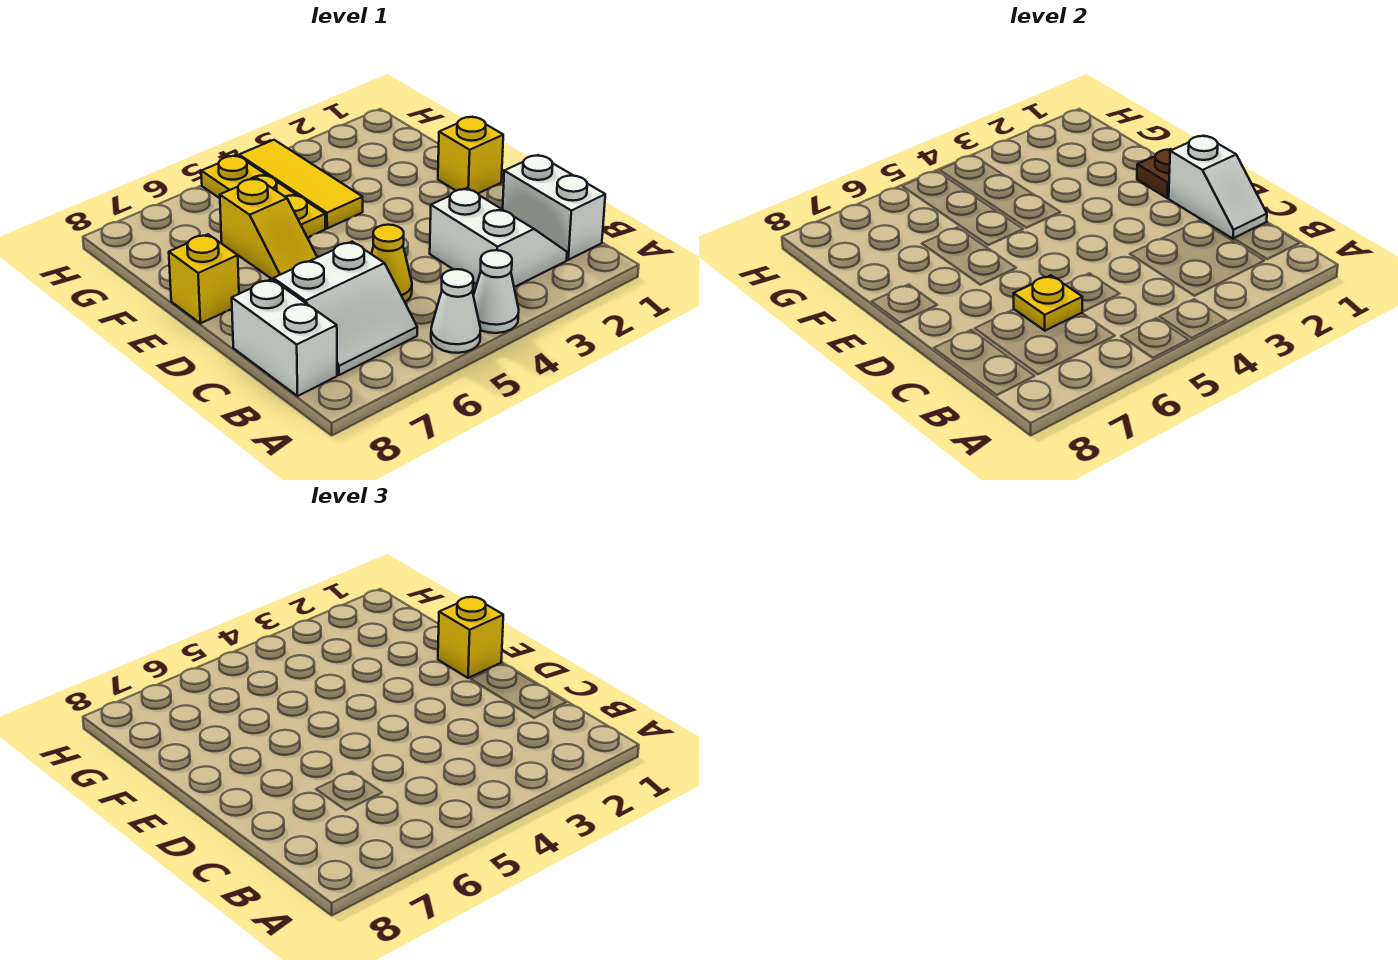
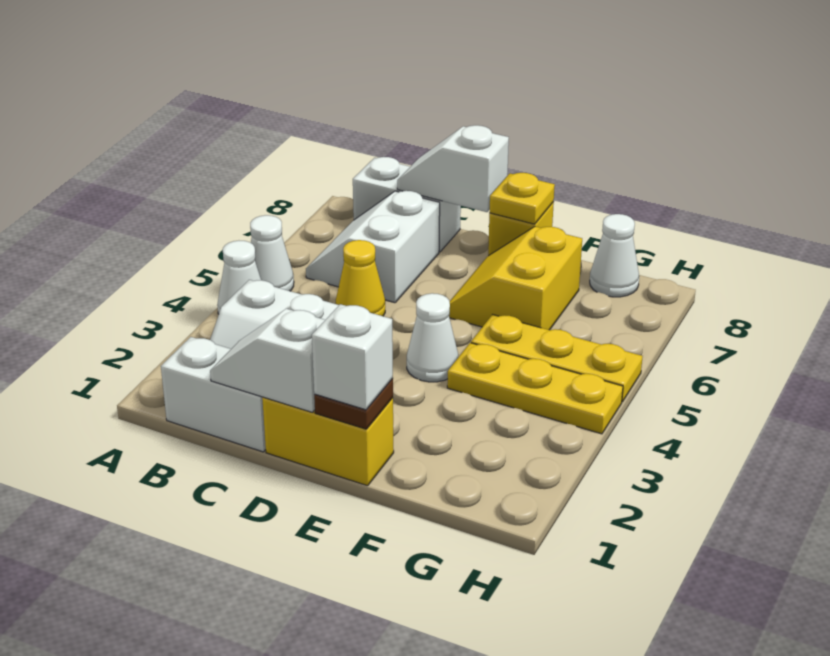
yellow plate C6 level 2 -> yellow plate E8 level 2
none -> white slope C8:D8 level 2 top D
yellow brick E1 level 1 -> yellow brick D1:E1 level 1
yellow brick E1 level 3 -> white brick E1 level 3
none -> white cone E4 level 1
yellow slope E6:F6 level 1 top F -> yellow slope E6:F7 level 1 top F
yellow tile F4:H4 level 1 -> yellow plate F4:H4 level 1
none -> white cone G8 level 1

